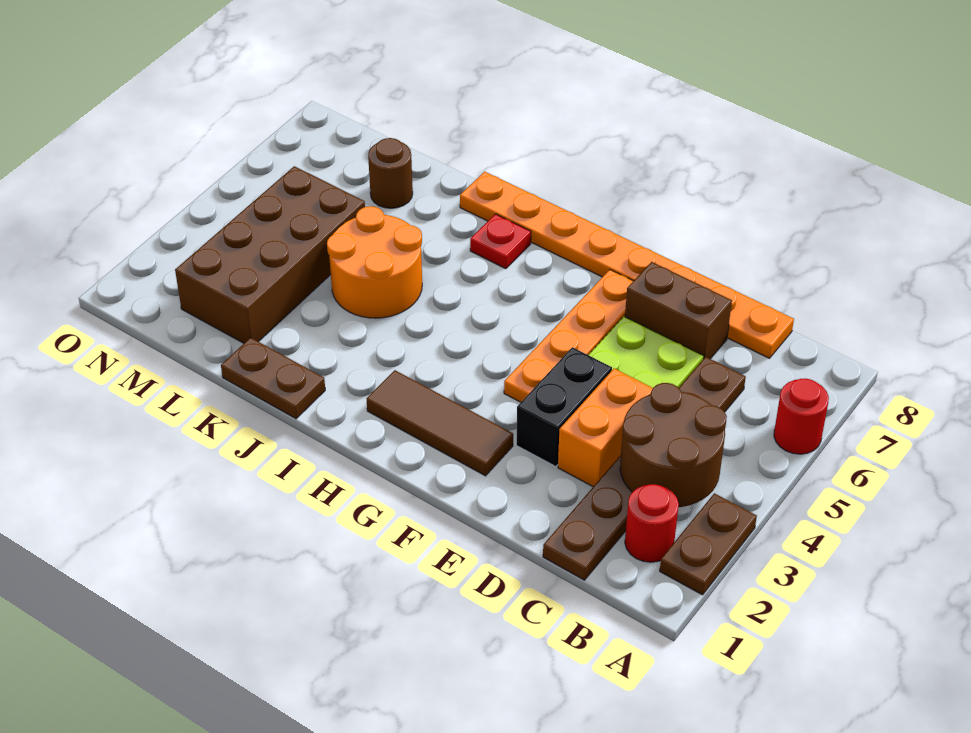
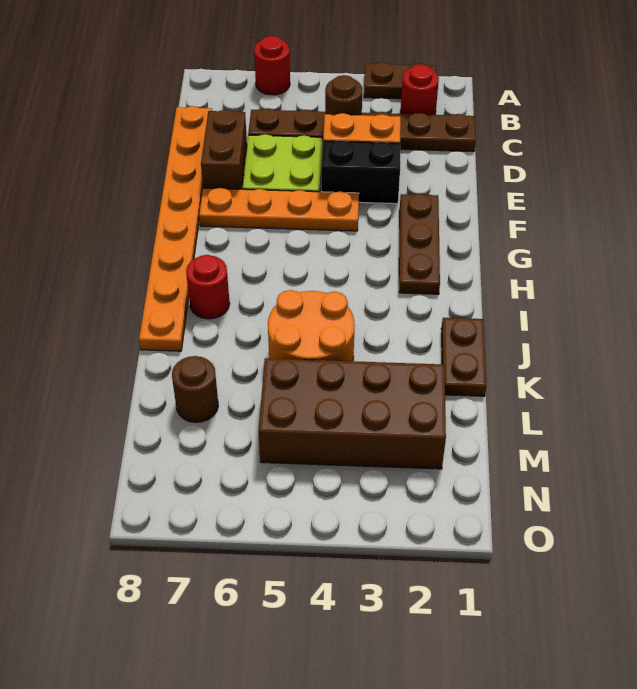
brown round brick B3:C4 level 2 -> brown round brick C4 level 2
brown tile F2:H2 level 1 -> brown plate F2:H2 level 1
red plate I7 level 1 -> red round brick I7 level 1

